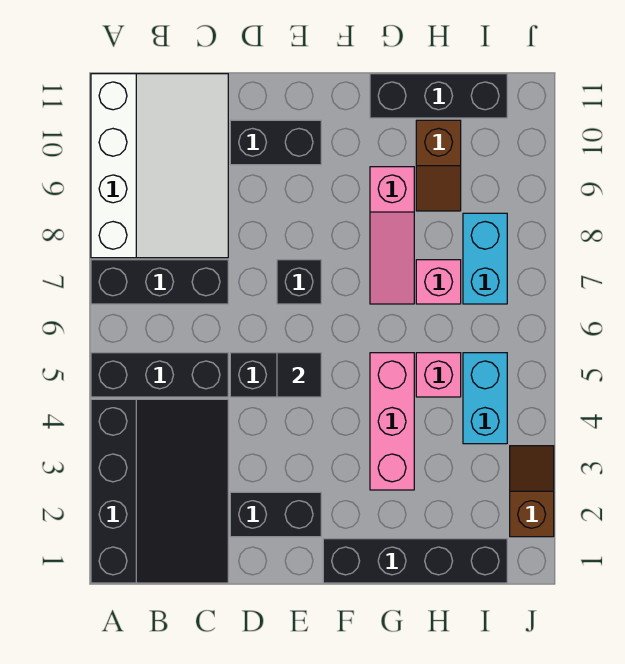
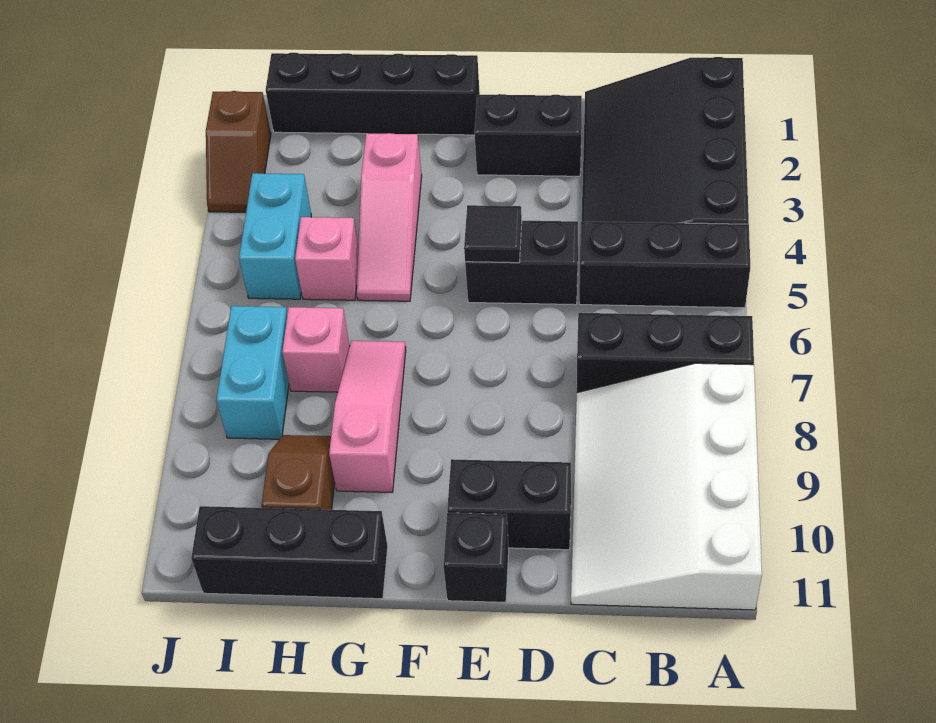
black brick E7 level 1 -> black brick E11 level 1
pink brick G3:G5 level 1 -> pink slope G3:G5 level 1 top 3

